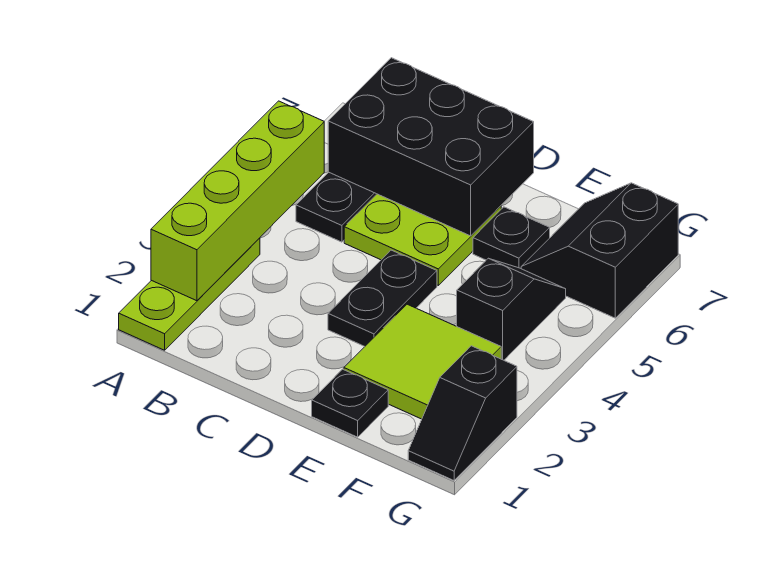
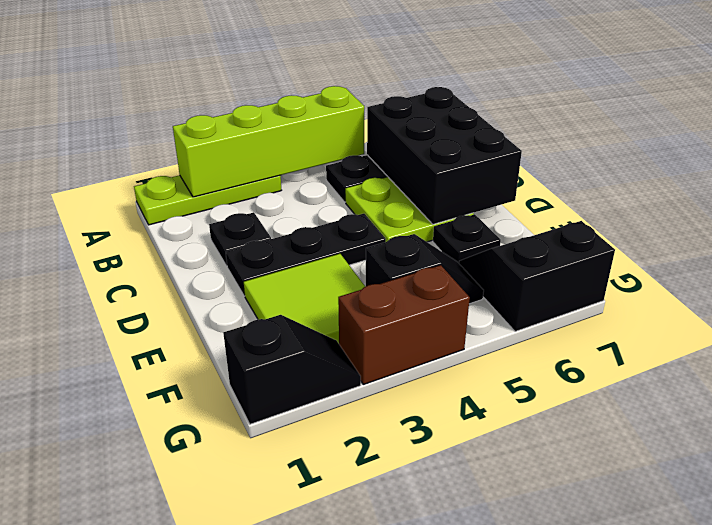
black plate D3:D4 level 1 -> black plate D2:D4 level 1
black plate E1 level 1 -> black plate C2 level 1
black slope G1:G2 level 1 top 2 -> black slope G1:G2 level 1 top 1
none -> brown brick G3:G4 level 1

